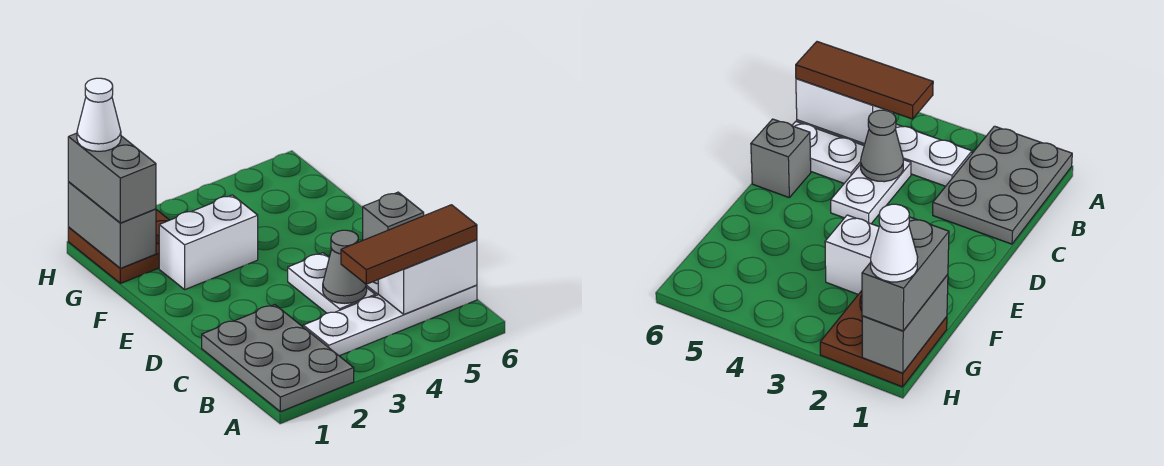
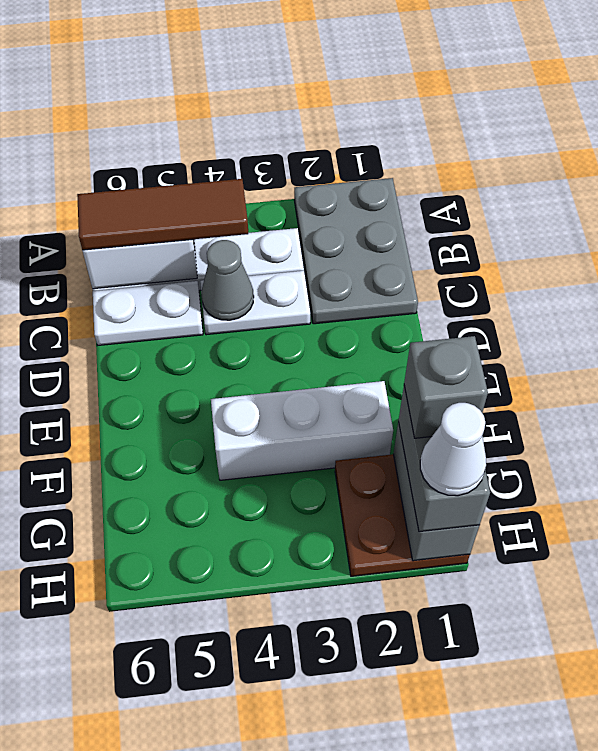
white plate C4:D4 level 1 -> white plate C3:C4 level 1
grey brick D6 level 1 -> grey brick G1 level 4
white brick F2:F3 level 1 -> white brick F2:F4 level 1

